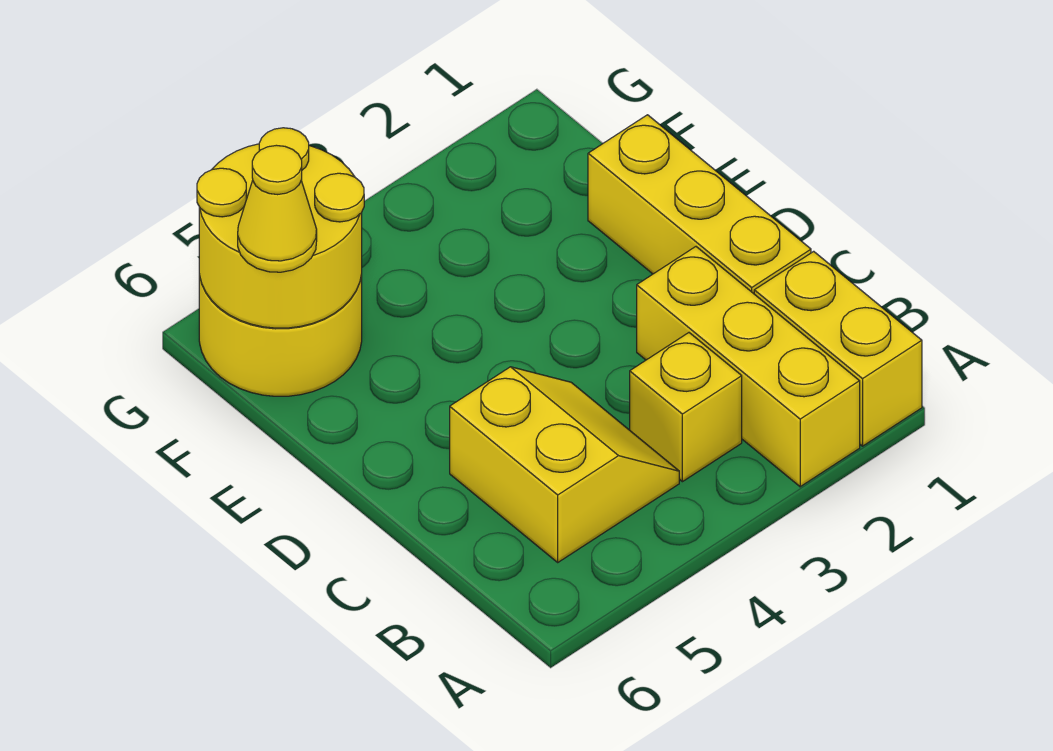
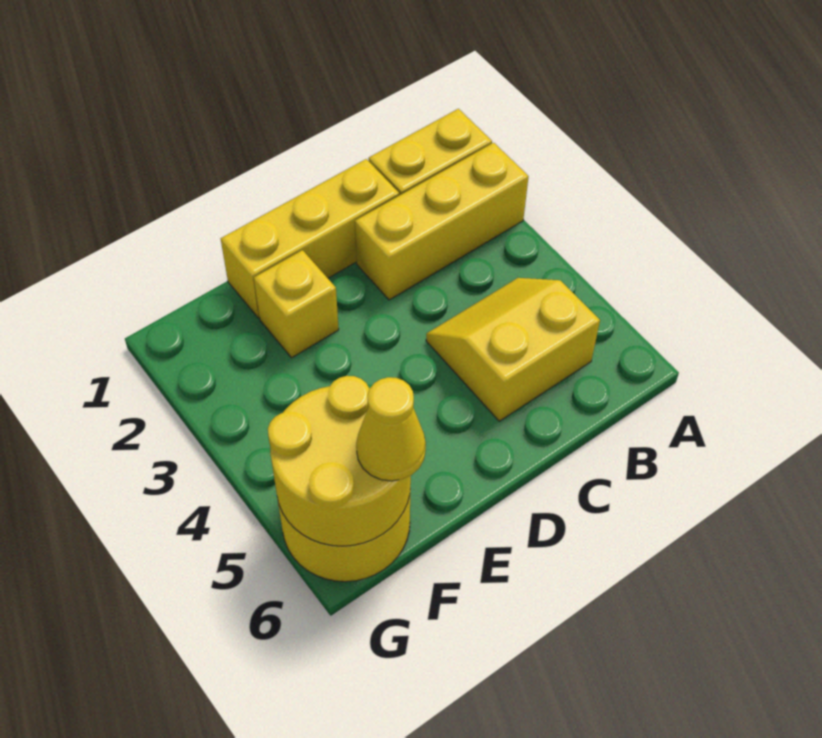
yellow brick B3 level 1 -> yellow brick E2 level 1

